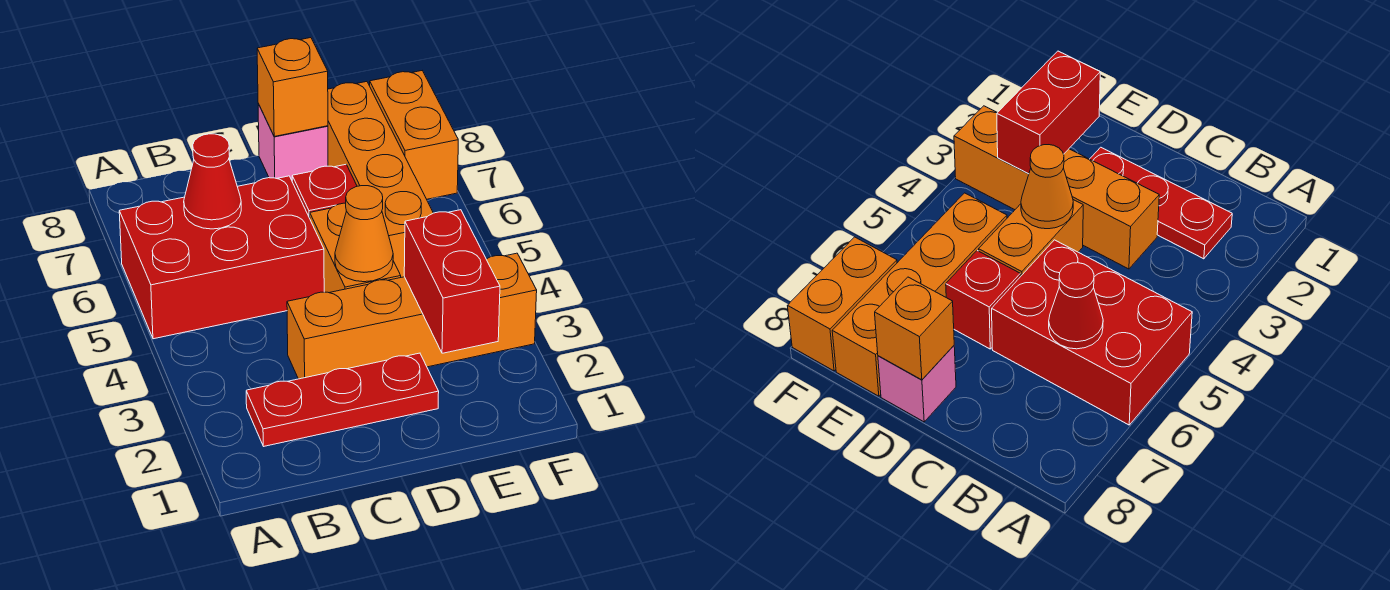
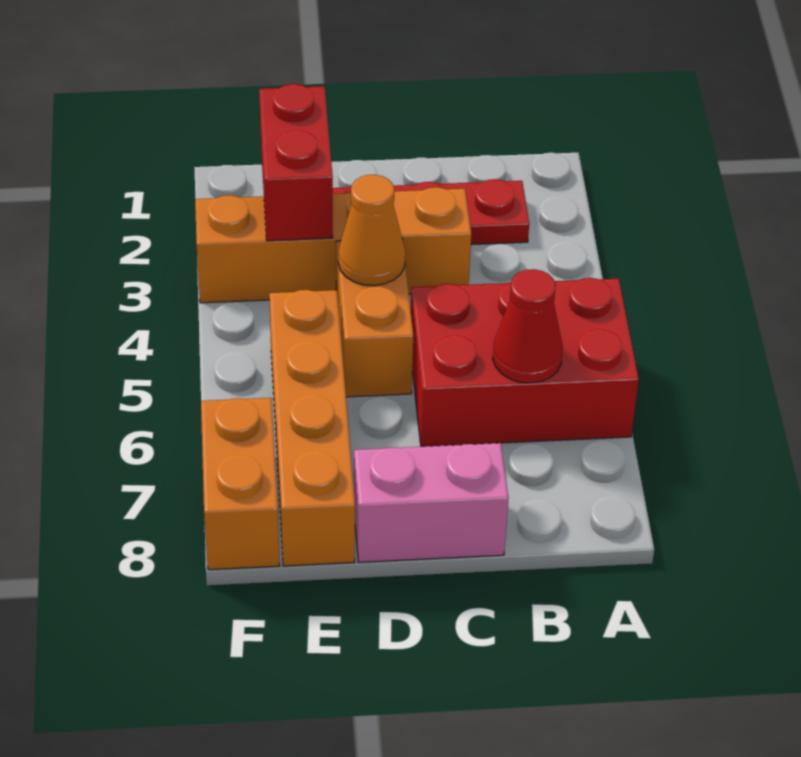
red brick D6 level 1 -> none
pink brick D8 level 1 -> pink brick C8:D8 level 1
orange brick D8 level 2 -> none

